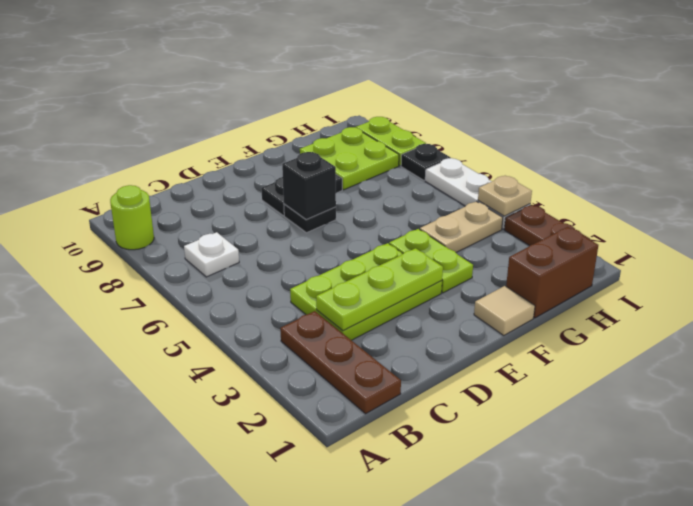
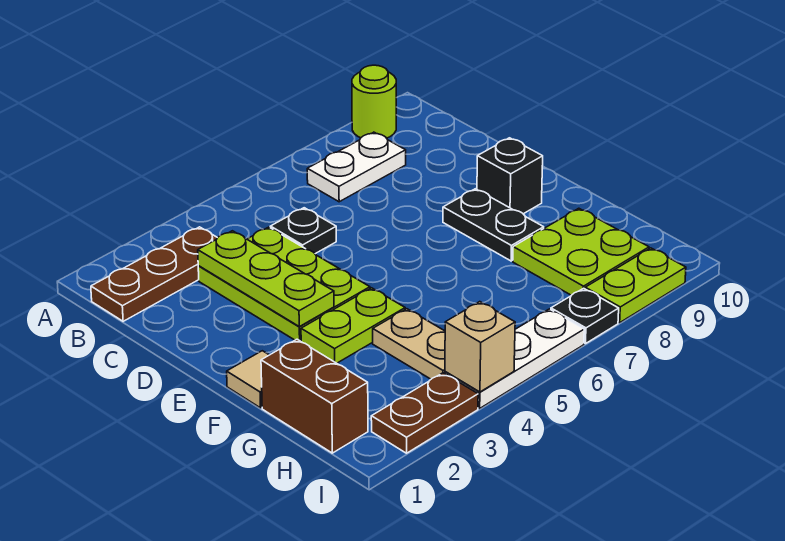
white plate B7 level 1 -> white plate B7:B8 level 1
black plate E7 level 1 -> black plate C5 level 1
black brick E7 level 2 -> black brick E9 level 1
tan plate I4 level 2 -> tan brick I4 level 2

